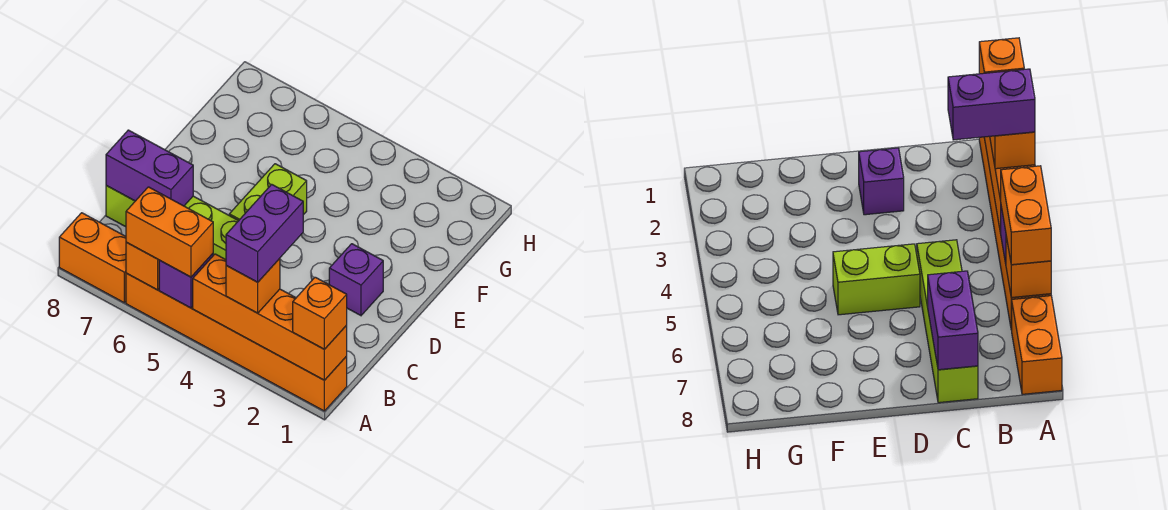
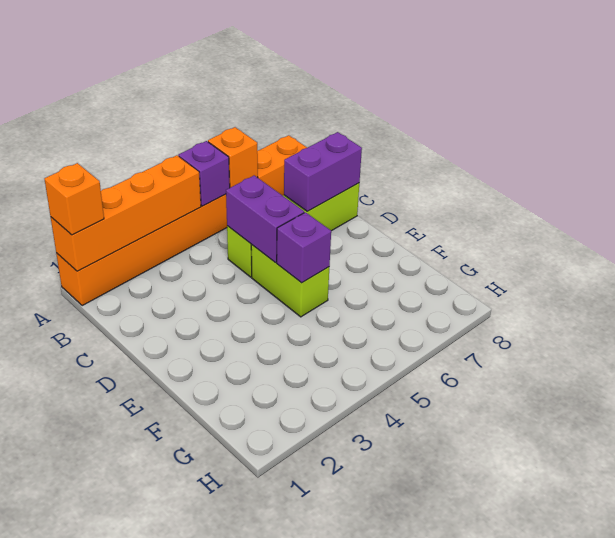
orange brick A3 level 3 -> none
purple brick A3:B3 level 4 -> purple brick C5:D5 level 2
orange brick A5:A6 level 3 -> none
purple brick D2 level 1 -> purple brick E5 level 2

